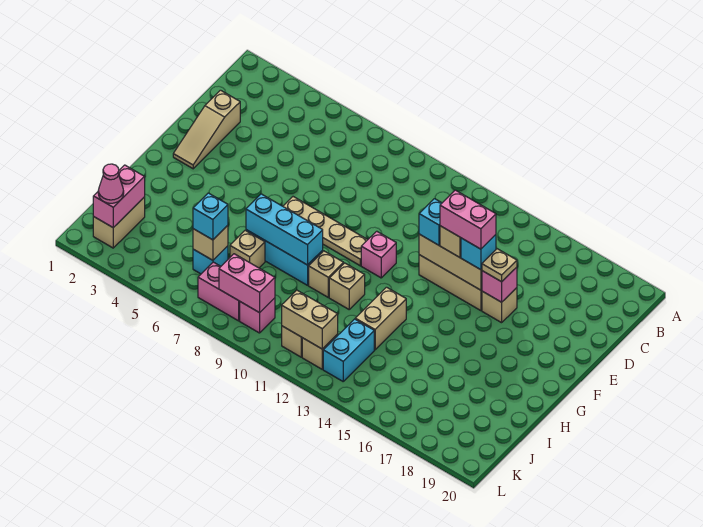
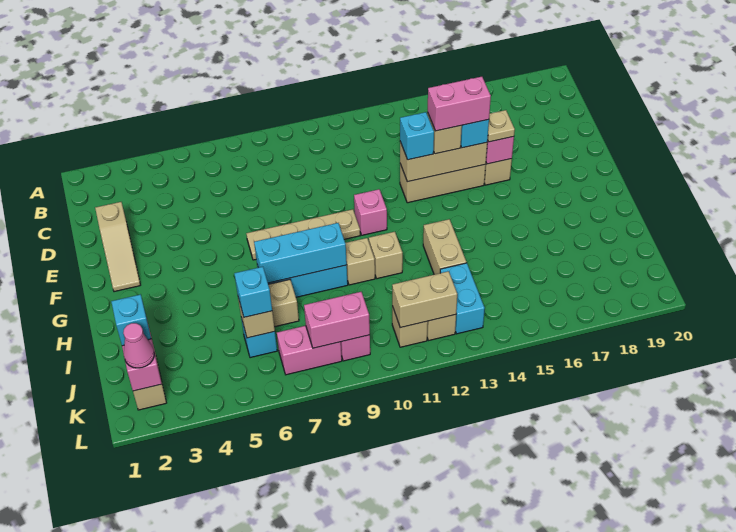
none -> cyan brick J2 level 3

